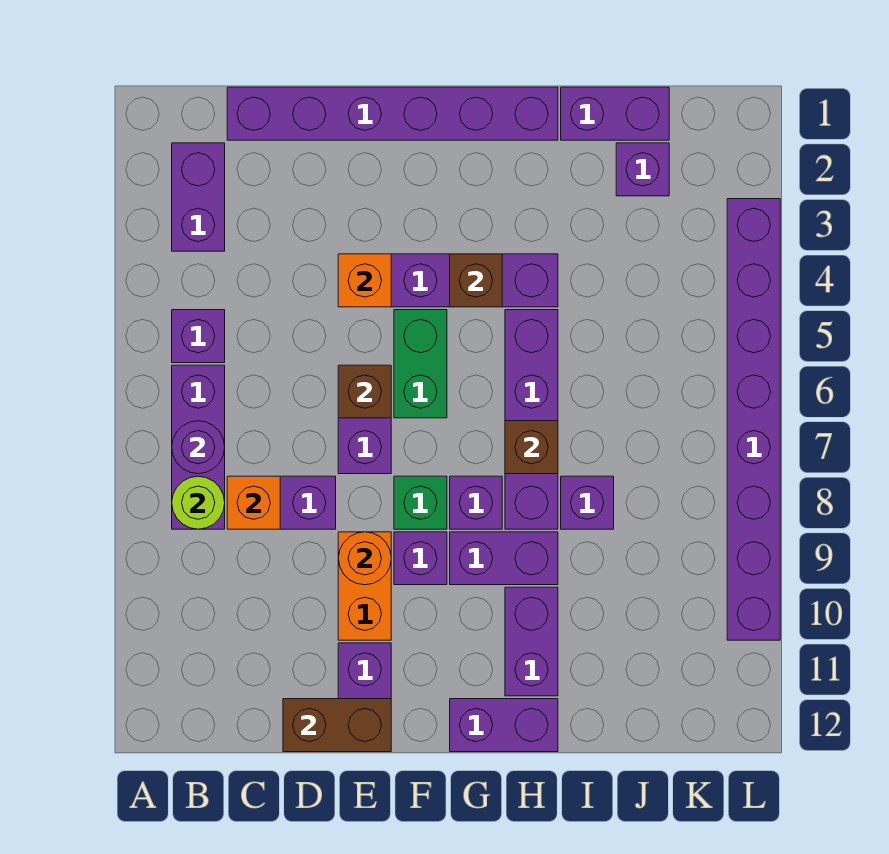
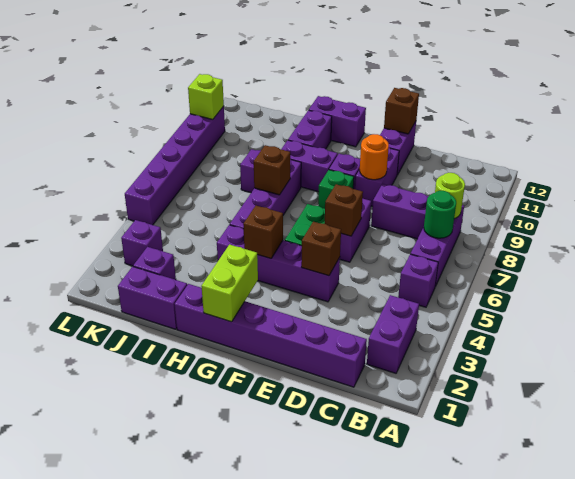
purple round brick B7 level 2 -> green round brick B7 level 2
orange brick C8 level 2 -> none
brown brick D12:E12 level 2 -> brown brick E12 level 2
orange brick E4 level 2 -> brown brick E4 level 2
orange brick E9:E10 level 1 -> purple brick E9:E10 level 1
none -> lime brick G1:G2 level 2
purple brick G8 level 1 -> purple brick K3 level 1
purple brick L3:L10 level 1 -> purple brick L5:L10 level 1
none -> lime brick L10 level 2

